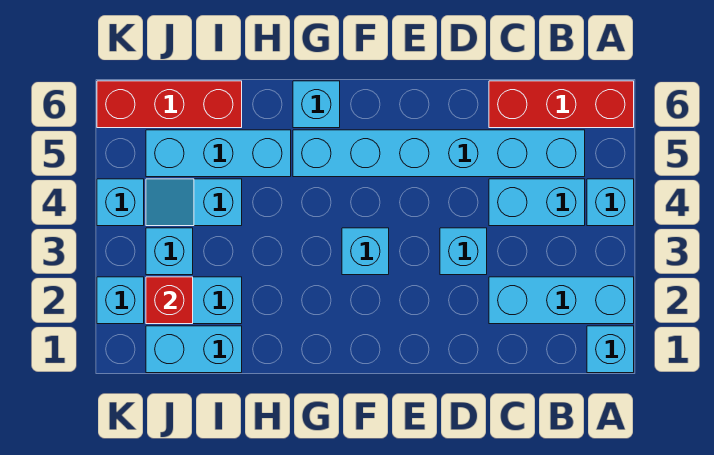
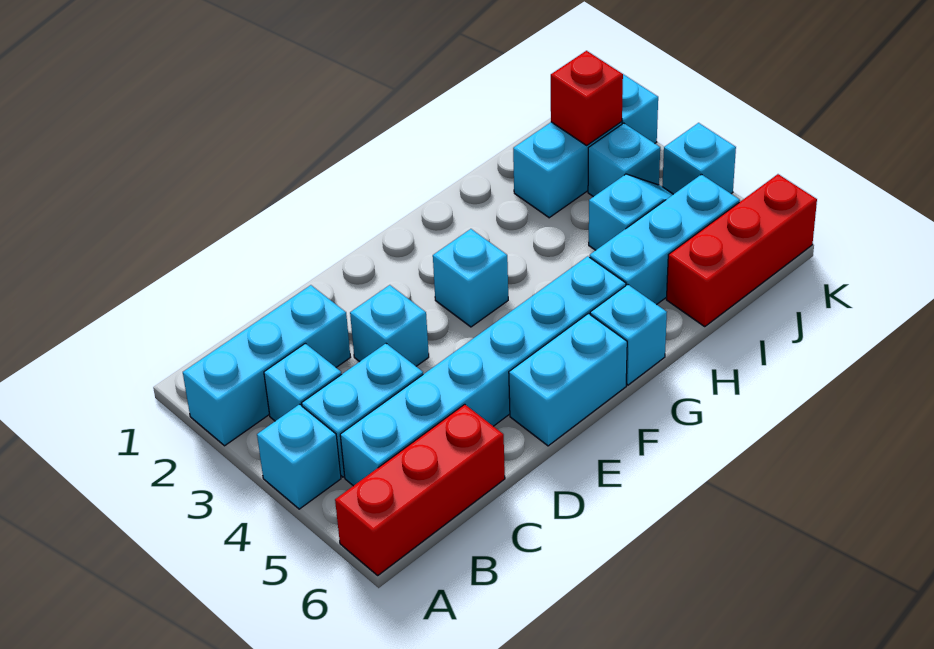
cyan brick A1 level 1 -> cyan brick B3 level 1
cyan brick I1:J1 level 1 -> cyan brick E6:F6 level 1

